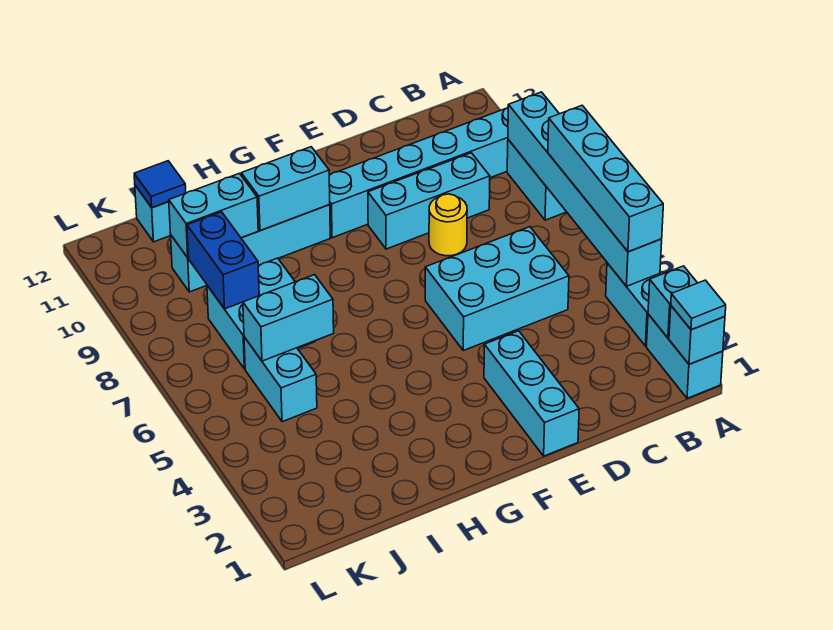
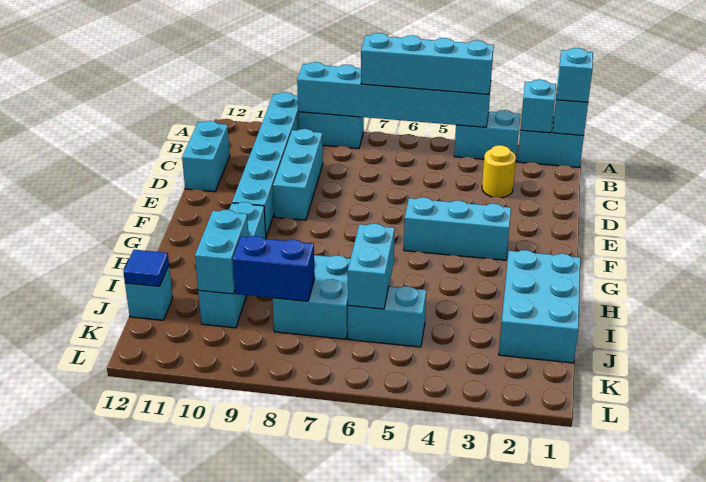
cyan tile A1 level 3 -> cyan brick A1 level 3
cyan brick C5:E6 level 1 -> cyan brick H1:J2 level 1
yellow round brick D8 level 1 -> yellow round brick C3 level 1
cyan brick E1:E3 level 1 -> cyan brick F3:F5 level 1
cyan brick G10:H10 level 2 -> cyan brick C12:D12 level 1

